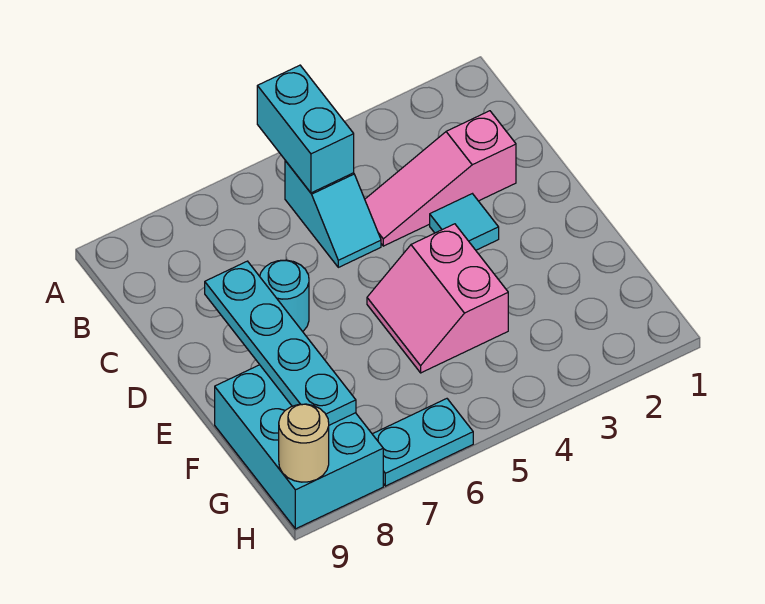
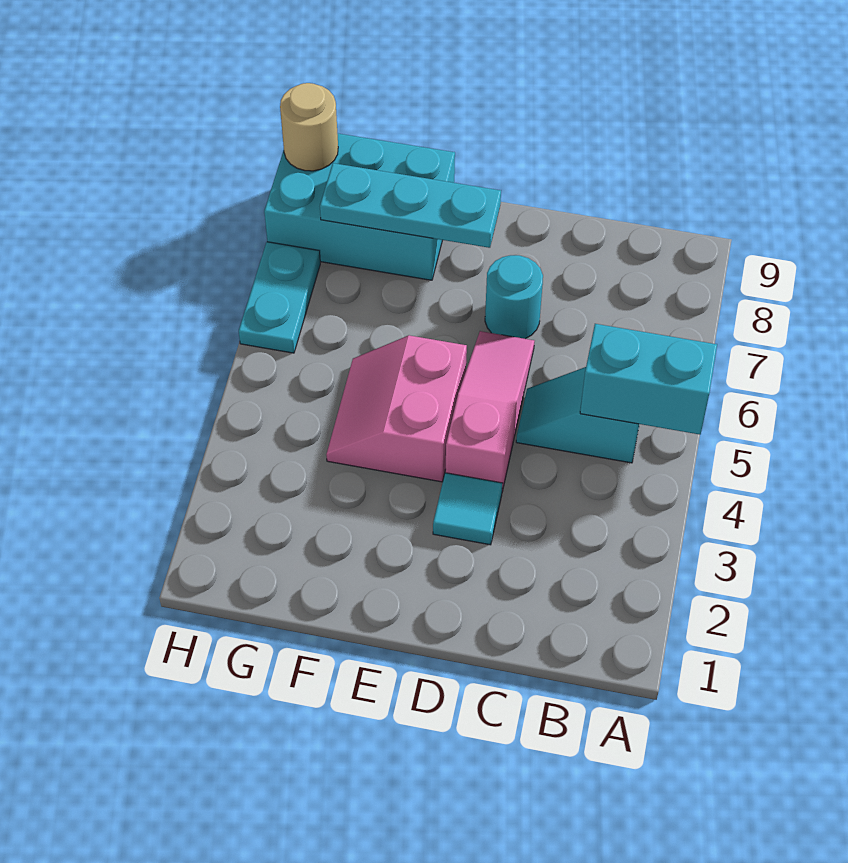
pink slope C2:C4 level 1 top 2 -> pink slope D4:D6 level 1 top 4
cyan plate D8:G8 level 2 -> cyan plate E8:G8 level 2
pink slope E4:F5 level 1 top 4 -> pink slope E4:F5 level 1 top E

